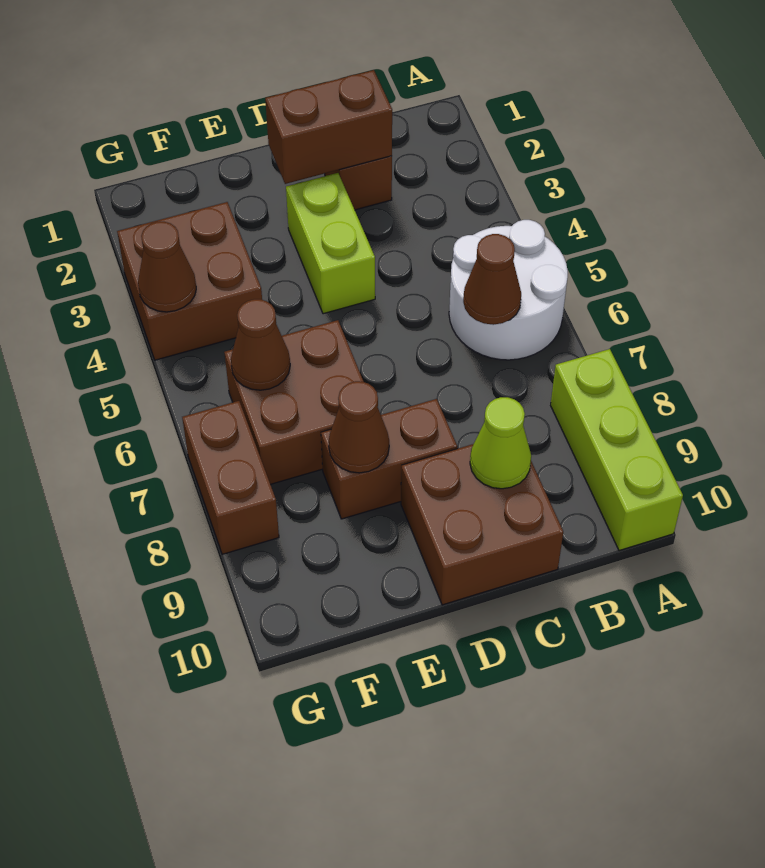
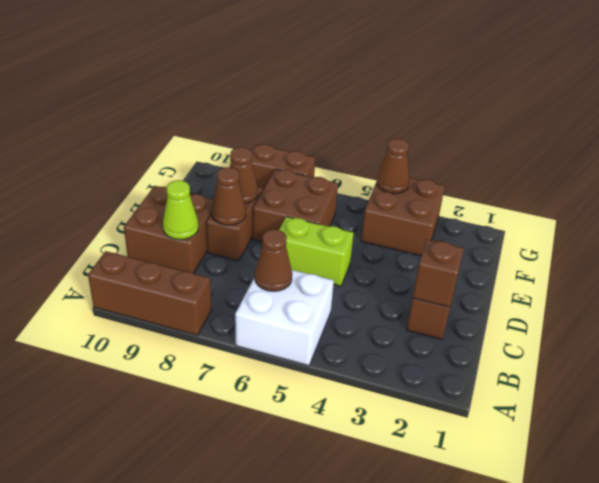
white round brick A5:B6 level 1 -> white brick A5:B6 level 1
lime brick A8:A10 level 1 -> brown brick A8:A10 level 1
brown brick C2:D2 level 2 -> brown brick C2 level 2
lime brick D3:D4 level 1 -> lime brick D5:D6 level 1
brown cone F6 level 2 -> brown cone D8 level 2

